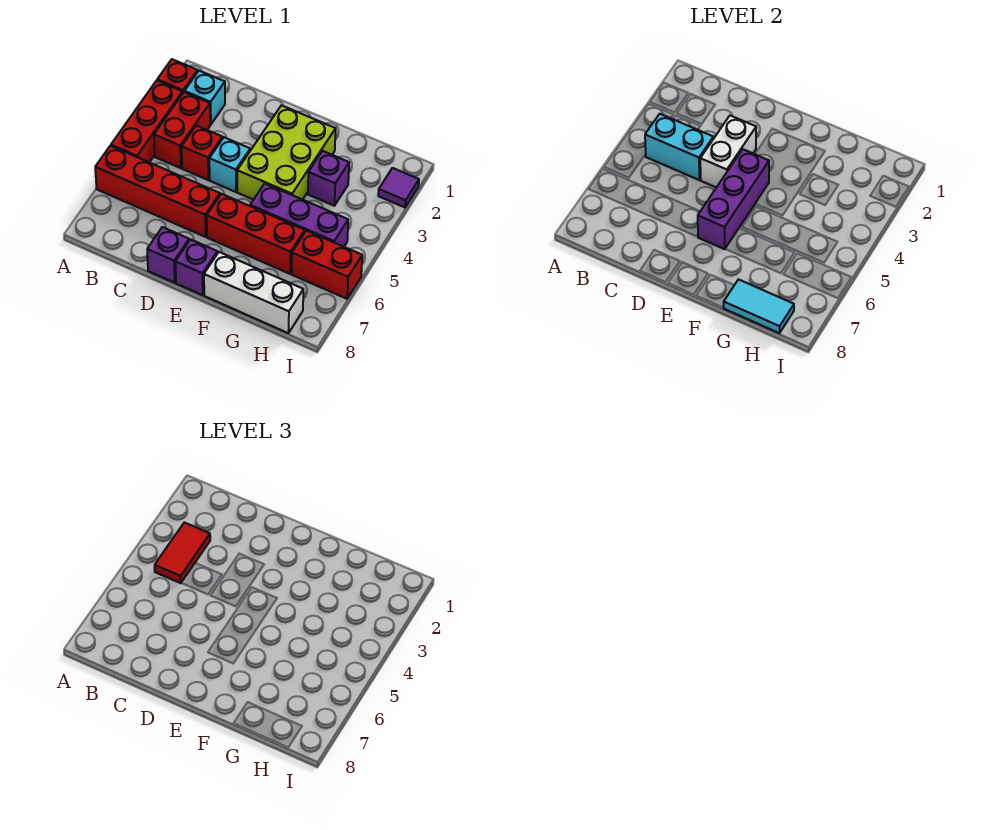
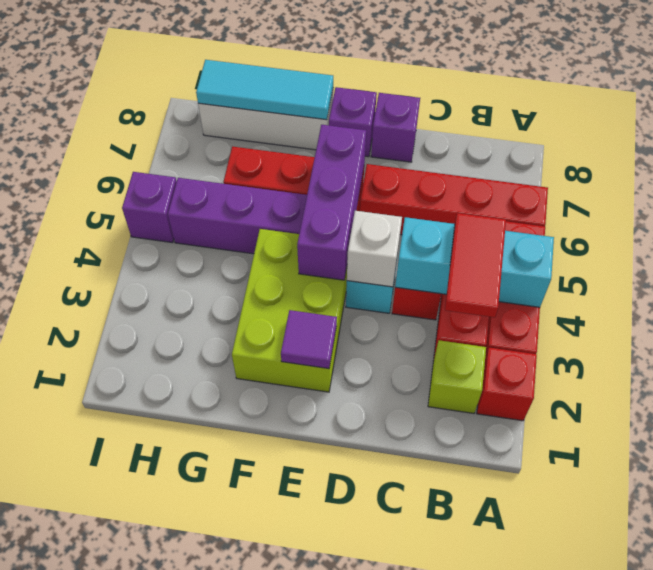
cyan brick B2 level 1 -> lime brick B2 level 1
cyan brick B4:C4 level 2 -> cyan brick A4:C4 level 2
white brick D3:D4 level 2 -> white brick D4 level 2
purple brick G3 level 1 -> purple brick I5 level 1
cyan tile G8:H8 level 2 -> cyan tile F8:H8 level 2
red brick H6:I6 level 1 -> none
purple tile I2 level 1 -> purple tile E2 level 2

